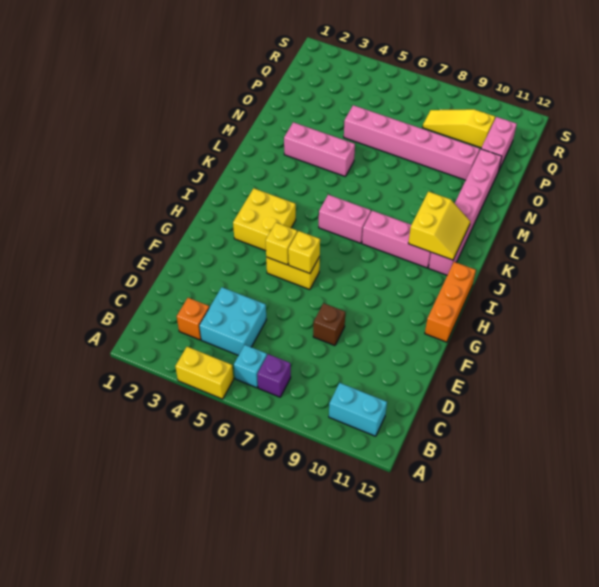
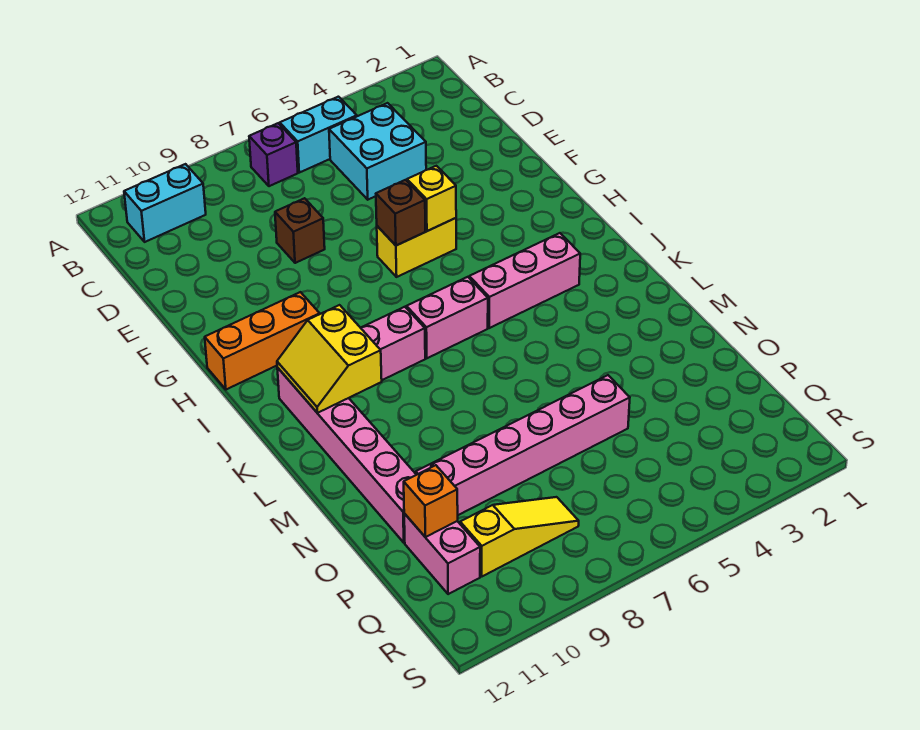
yellow brick A4:A5 level 1 -> none
cyan brick B6 level 1 -> cyan brick B5:B6 level 1
orange brick C3 level 1 -> orange brick P11 level 2
yellow brick G6 level 2 -> brown brick G6 level 2
orange brick G12:I12 level 1 -> orange brick H10:H12 level 1
yellow brick H3:I4 level 1 -> none
pink brick M3:M5 level 1 -> pink brick J3:J5 level 1

